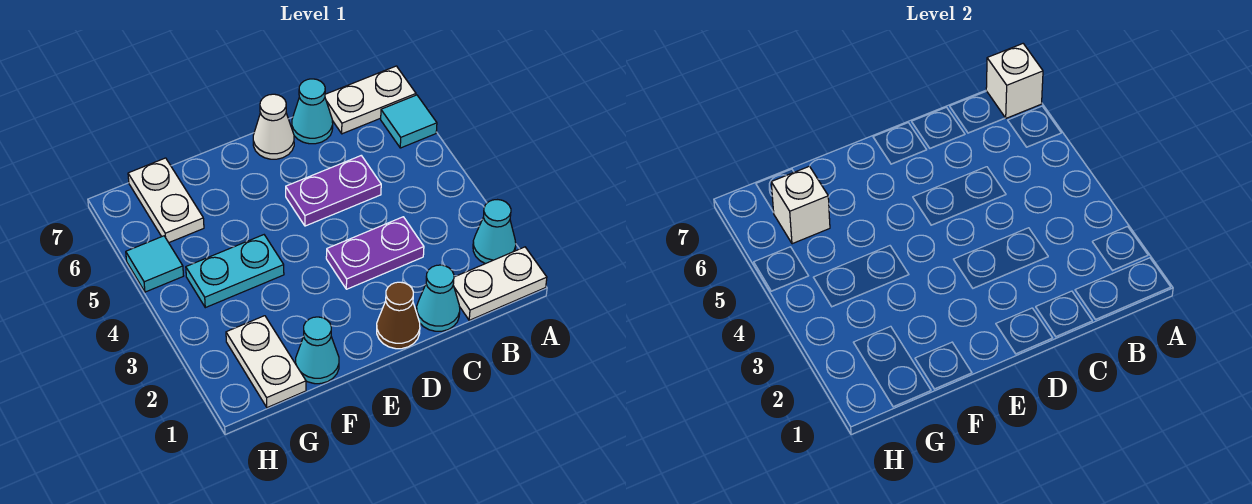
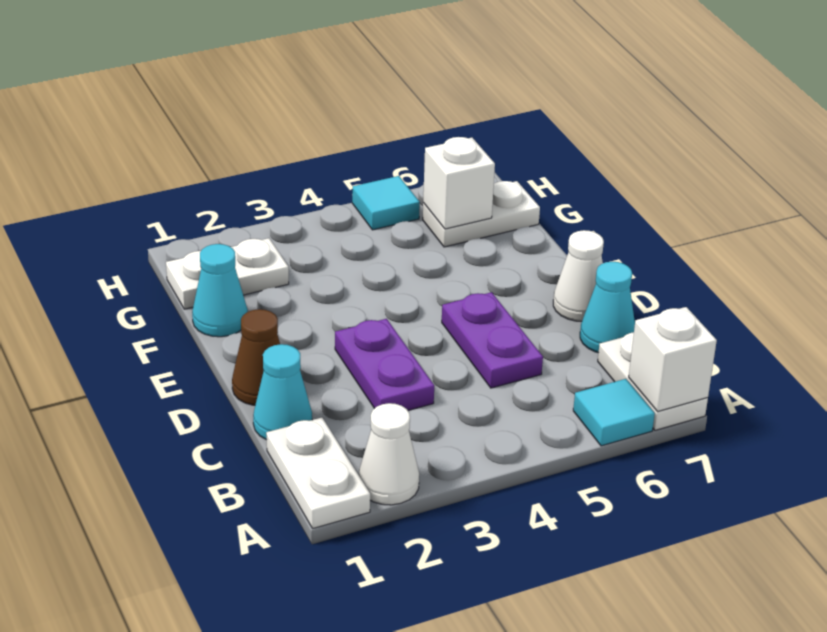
cyan cone A2 level 1 -> white cone A2 level 1
cyan plate F4:G4 level 1 -> none

